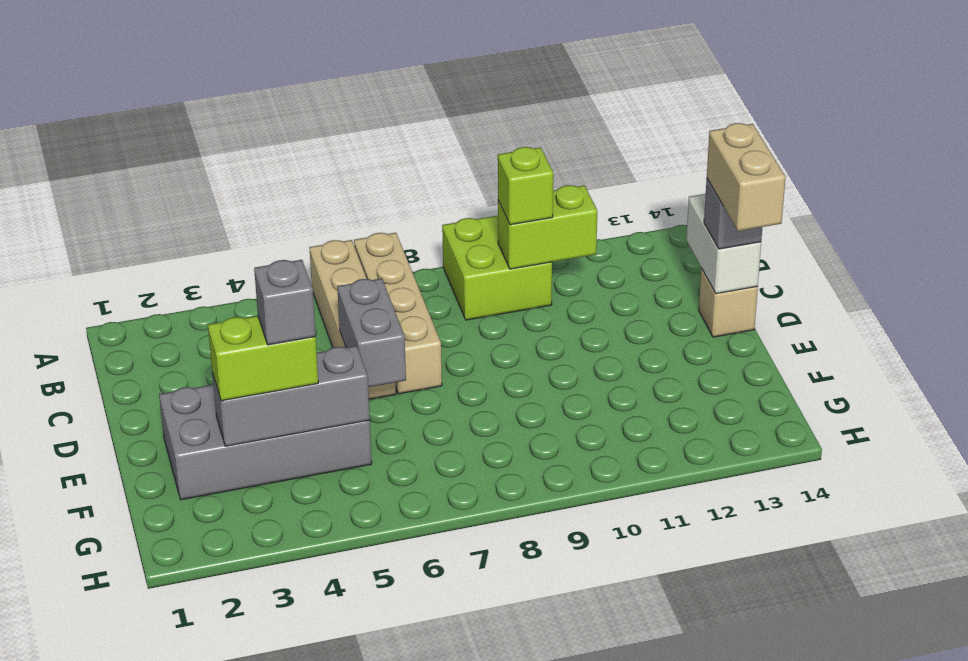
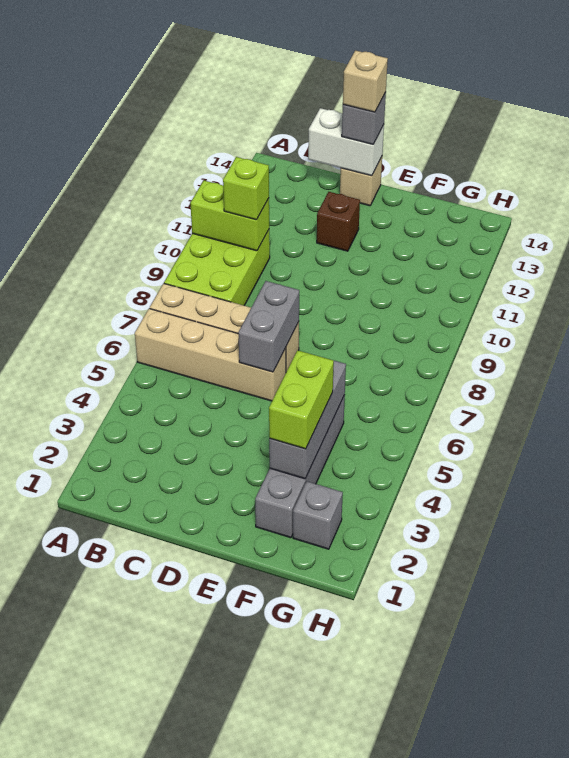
lime brick A9:B10 level 1 -> lime brick A8:B10 level 1
lime brick B10:B11 level 2 -> lime brick A10:B10 level 2
grey brick D6:E6 level 2 -> grey brick D6:D7 level 2
none -> brown brick D12 level 1
tan brick D14:E14 level 4 -> tan brick D14 level 4
grey brick E2:F5 level 1 -> grey brick F2:F5 level 1
grey brick F4 level 4 -> grey brick G2 level 1

